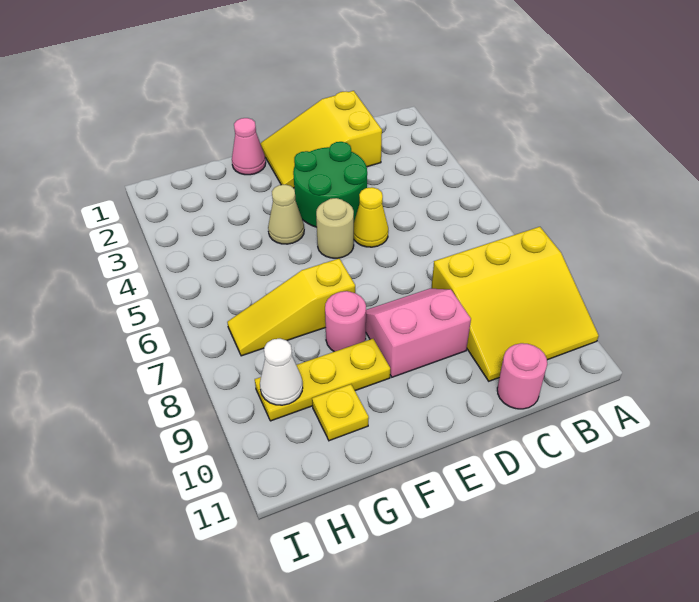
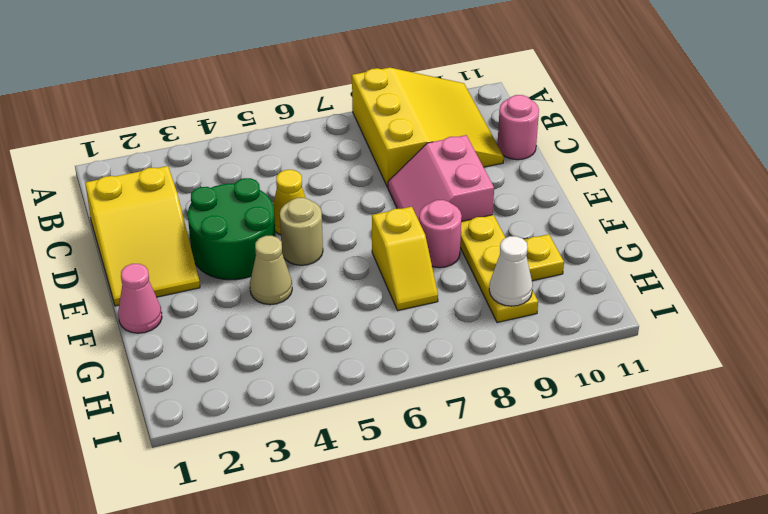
yellow slope F7:H7 level 1 top F -> yellow slope F7:G7 level 1 top F

